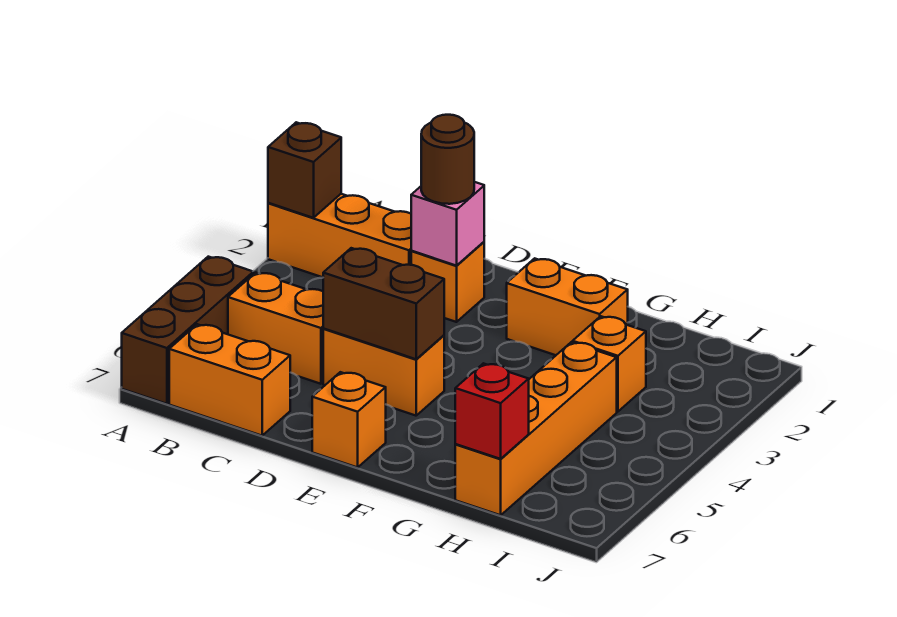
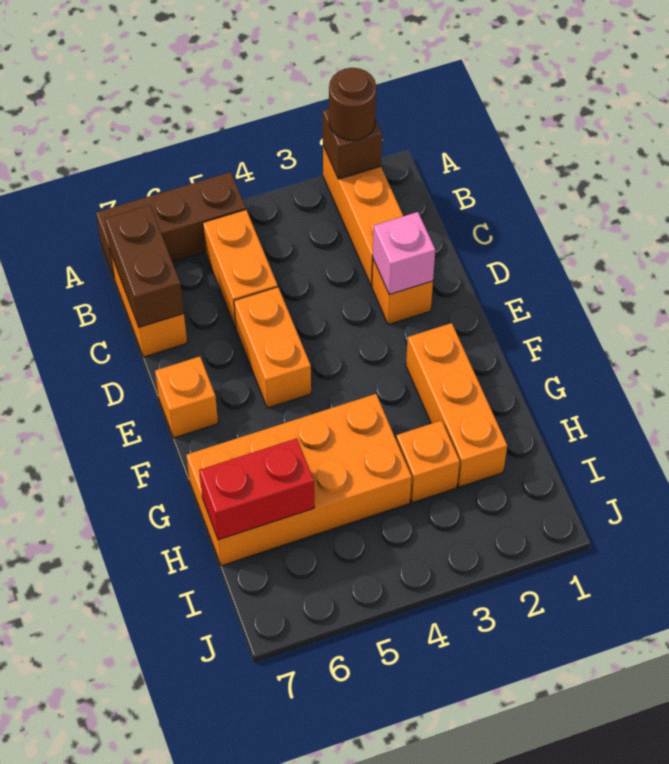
brown round brick D2 level 3 -> brown round brick A2 level 3
brown brick D5:E5 level 2 -> brown brick B7:C7 level 2
orange brick F2:G2 level 1 -> orange brick F2:H2 level 1
orange brick H4:H7 level 1 -> orange brick G4:H7 level 1
red brick H7 level 2 -> red brick H6:H7 level 2

